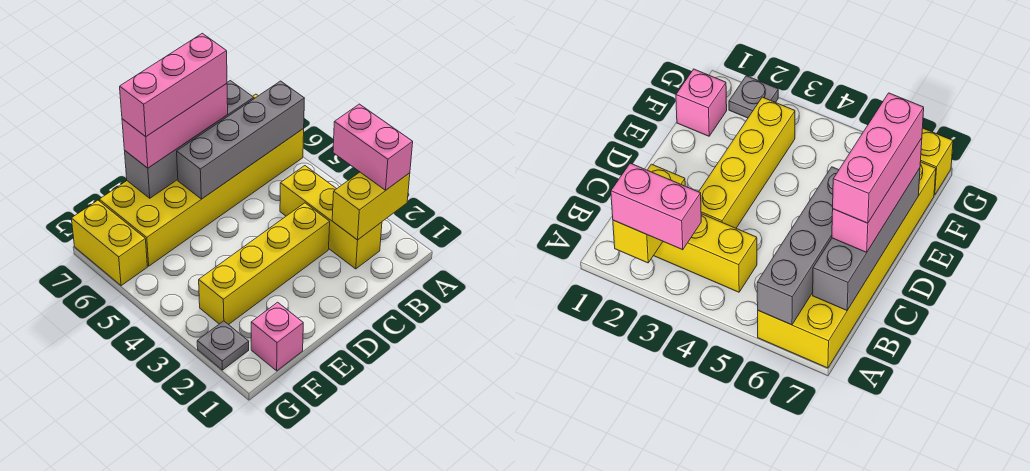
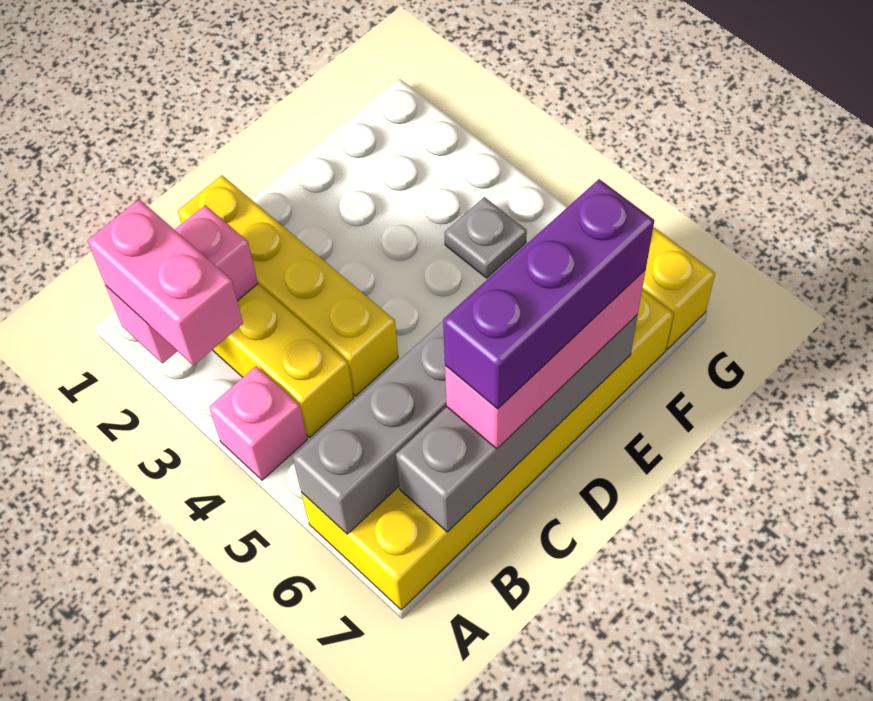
yellow brick A2:B2 level 2 -> pink brick A2:B2 level 2
yellow brick C3:F3 level 1 -> yellow brick C1:C4 level 1
pink brick C7:E7 level 4 -> purple brick C7:E7 level 4
pink brick F1 level 1 -> pink brick A4 level 1
grey plate G2 level 1 -> grey plate F4 level 1

